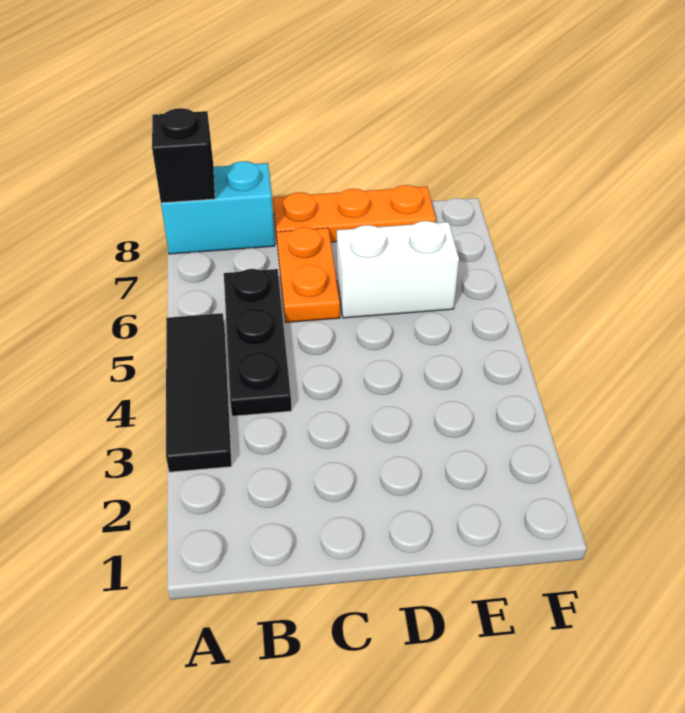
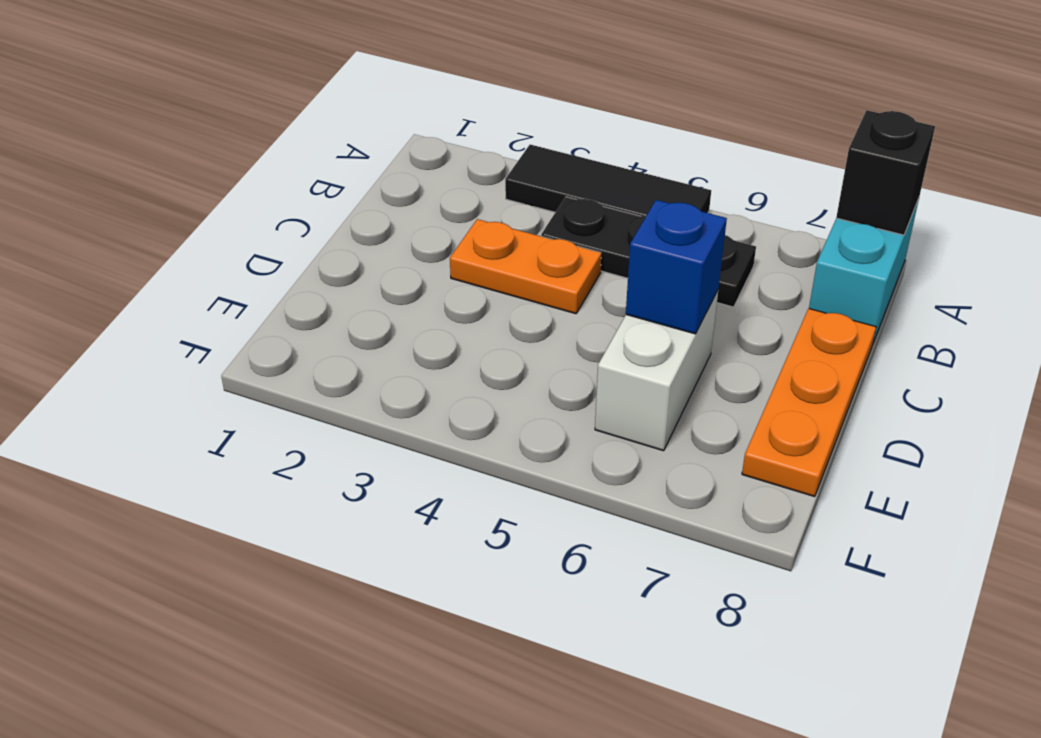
orange plate C6:C7 level 1 -> orange plate C3:C4 level 1
none -> blue brick D6 level 2

